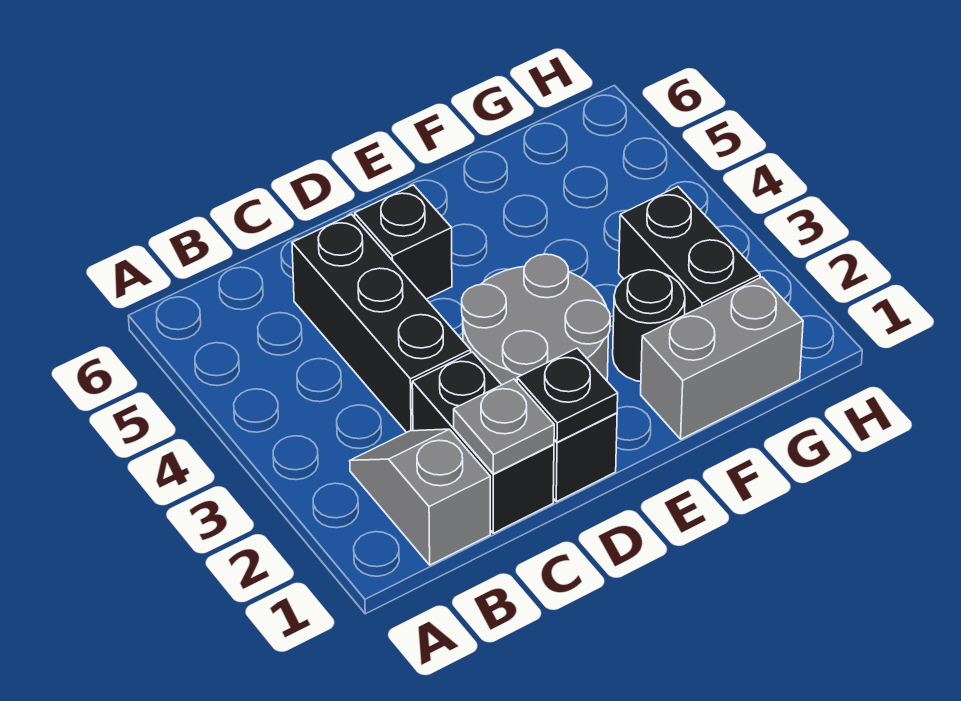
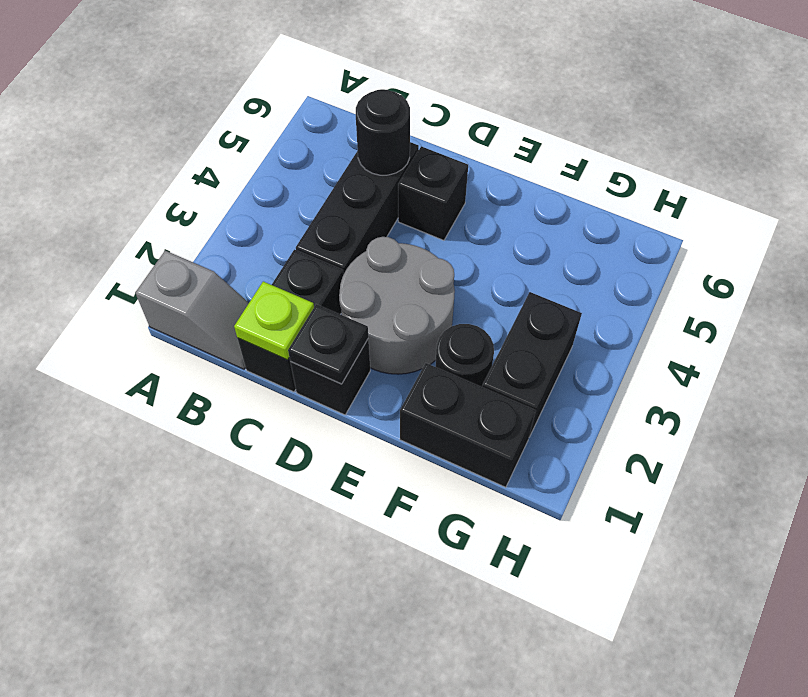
grey slope B1:B2 level 1 top 1 -> grey slope A1:B1 level 1 top A
grey plate C1 level 2 -> lime plate C1 level 2
none -> black round brick C5 level 2
grey brick F1:G1 level 1 -> black brick F1:G1 level 1

